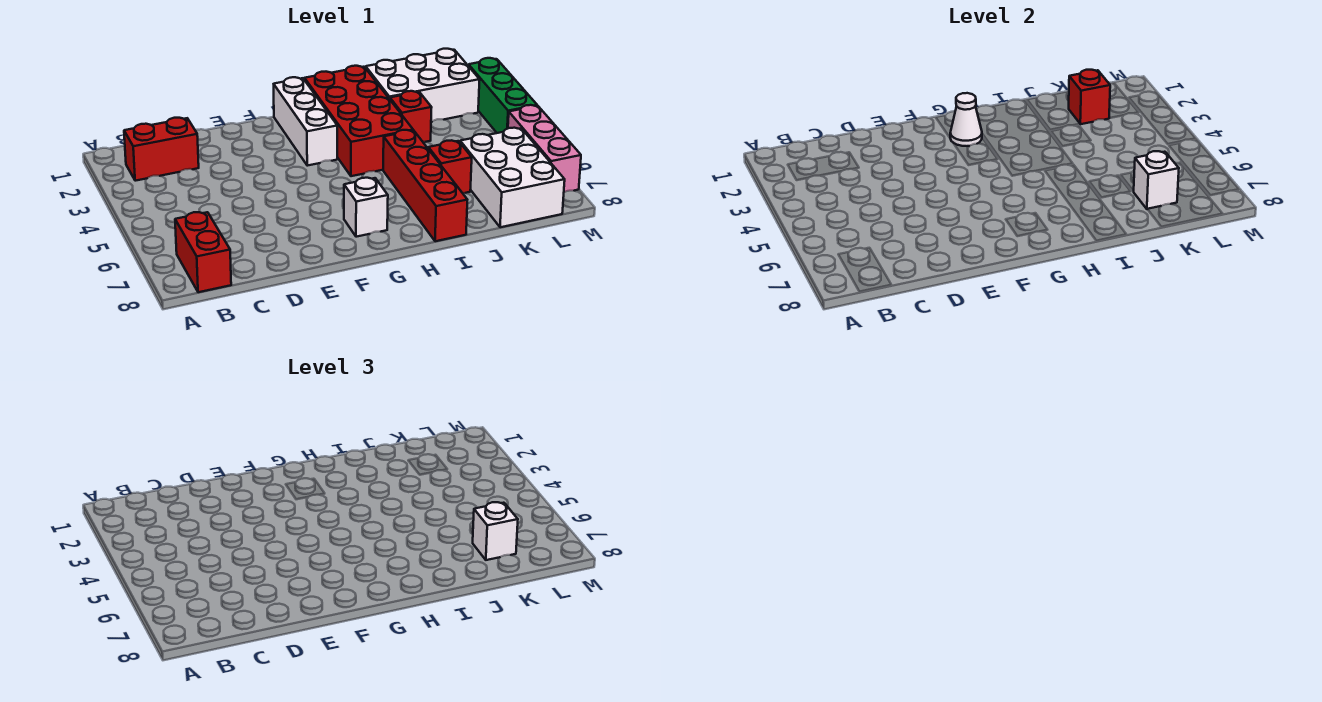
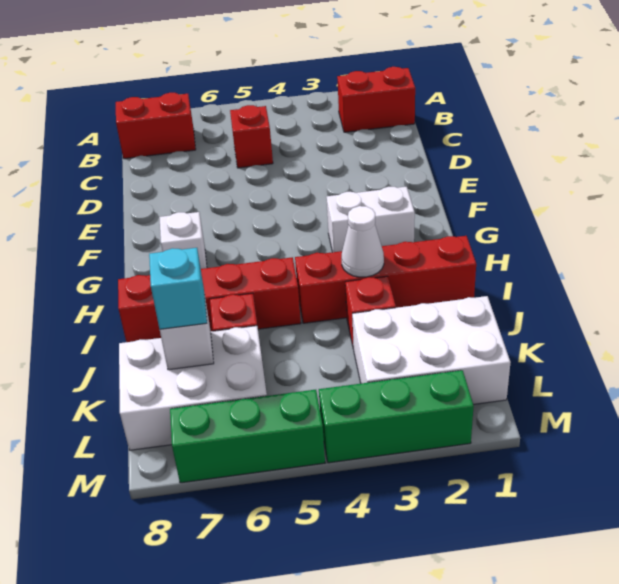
red brick B2:C2 level 1 -> red brick B1:B2 level 1
white brick G1:G3 level 1 -> white brick G2:G3 level 1
white cone G2 level 2 -> white cone I3 level 2
red brick H1:I4 level 1 -> red brick I1:I4 level 1
white brick J1:L2 level 1 -> white brick K1:L3 level 1
red brick K2 level 2 -> red brick C5 level 1
white brick K7 level 3 -> cyan brick K7 level 3
pink brick M5:M7 level 1 -> green brick M5:M7 level 1

